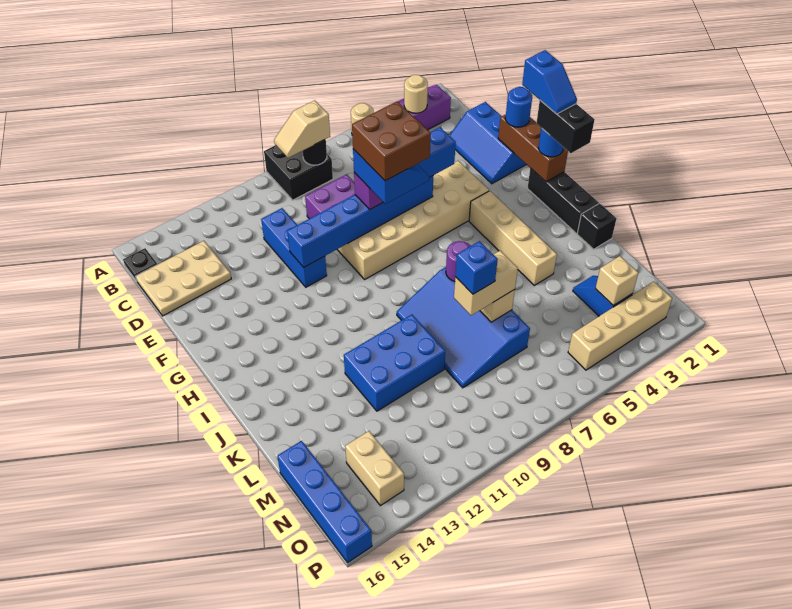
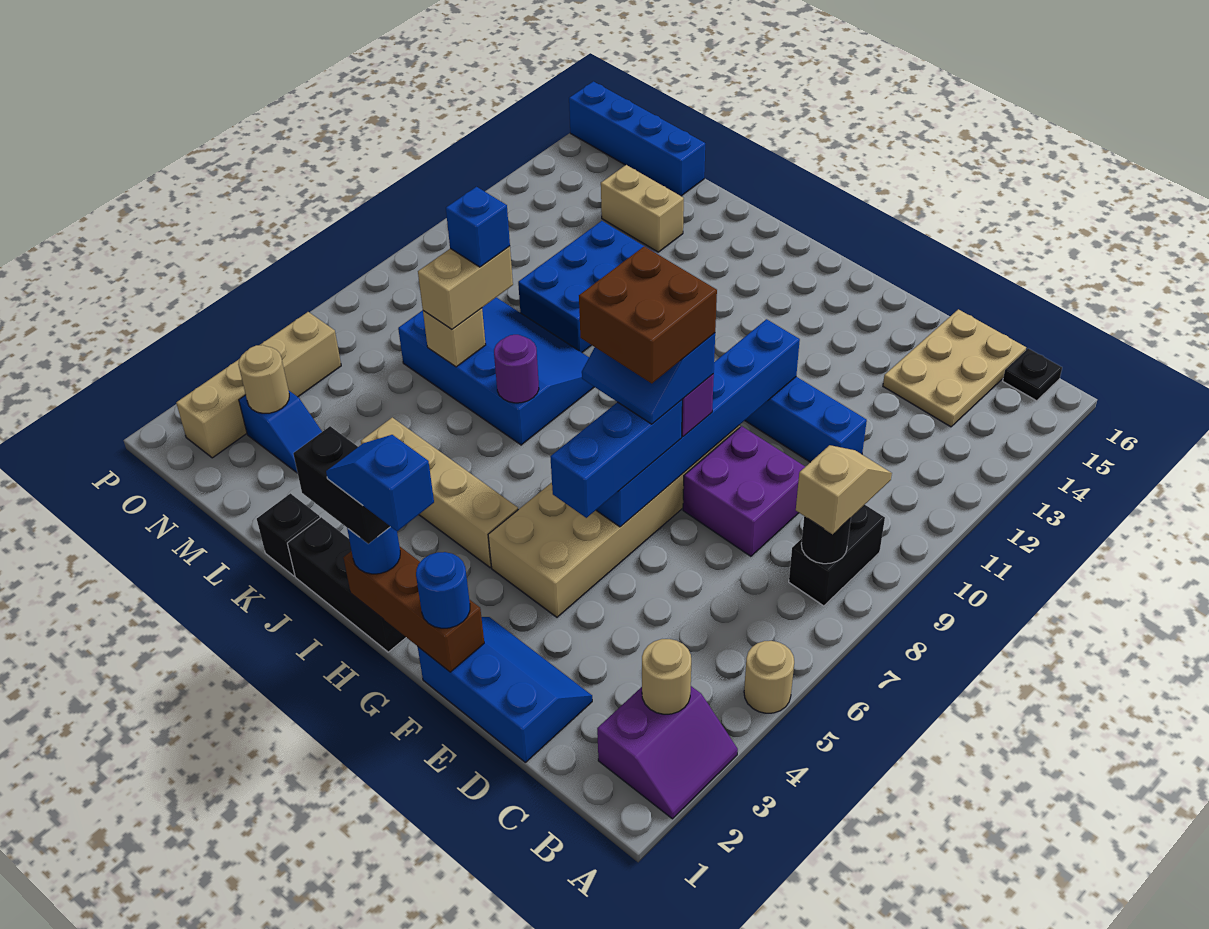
black brick A8:B9 level 1 -> black brick B8:B9 level 1
tan brick N3 level 2 -> tan round brick N3 level 2
tan brick N14:O14 level 1 -> tan brick L14:M14 level 1

